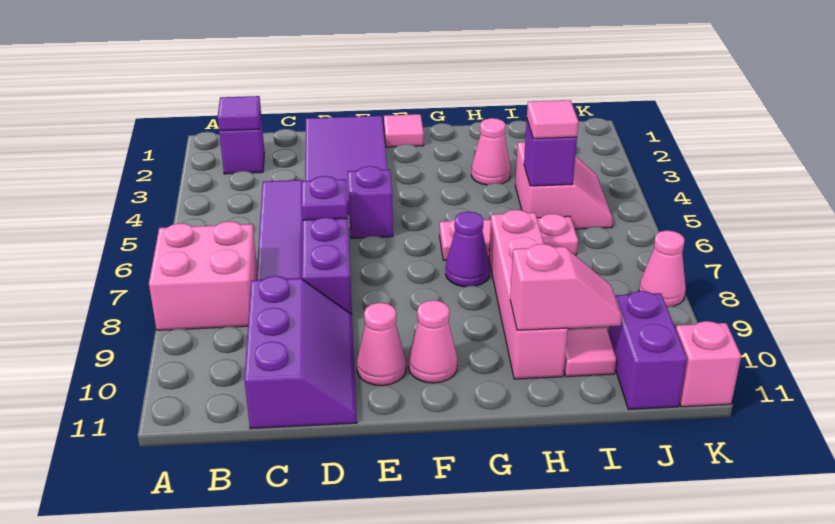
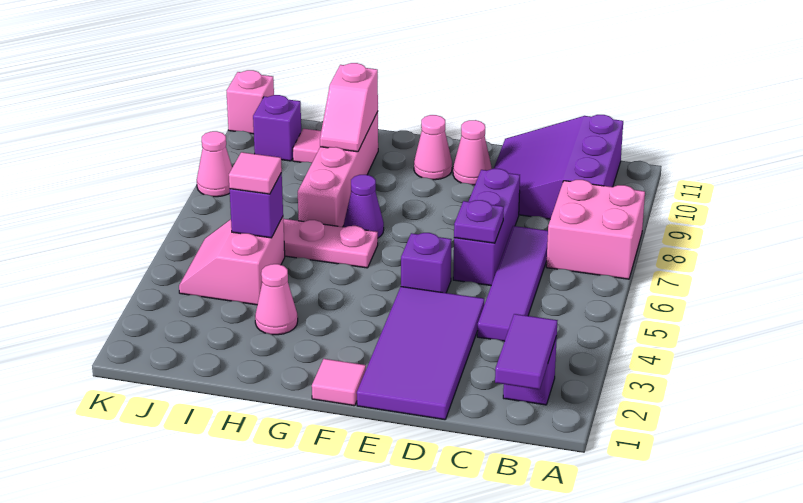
purple tile B2 level 2 -> purple tile B1:B2 level 2
purple slope C9:D11 level 1 top C -> purple slope B9:D11 level 1 top B
pink slope H10:I10 level 2 top H -> pink slope H9:H10 level 2 top 10
purple brick J10:J11 level 1 -> purple brick J10 level 1

